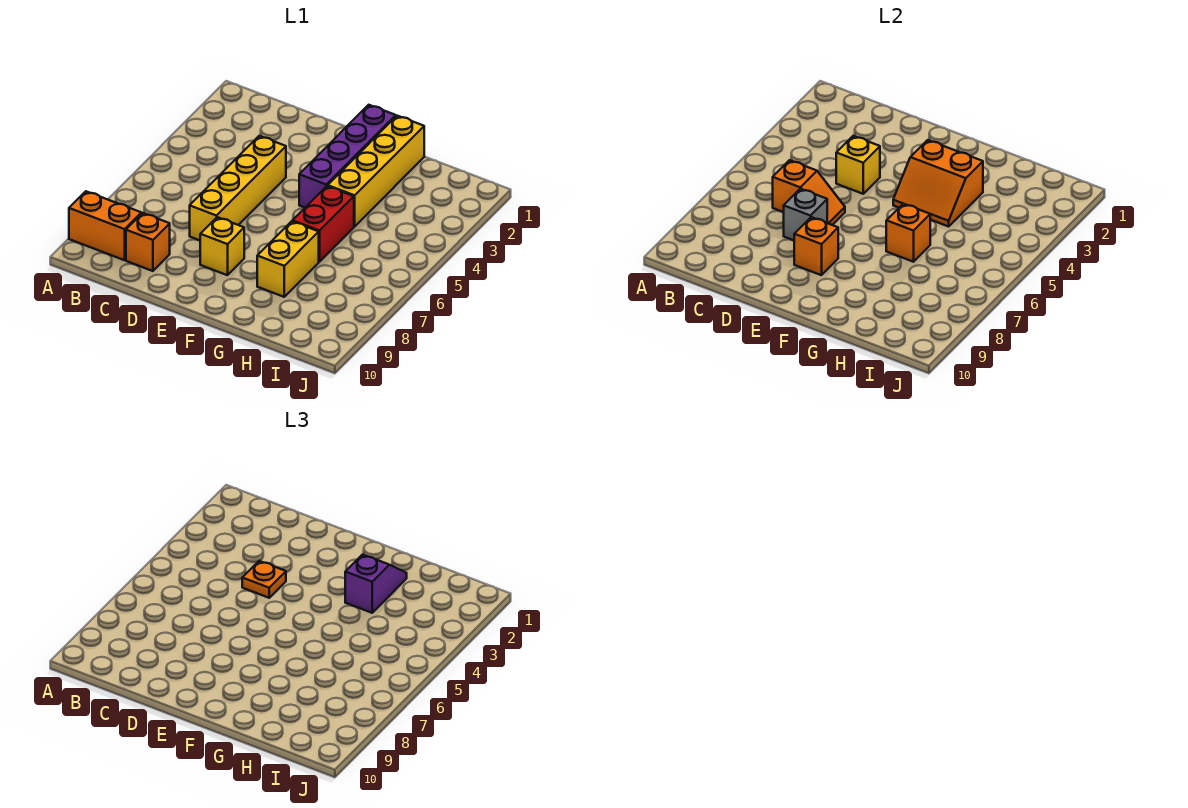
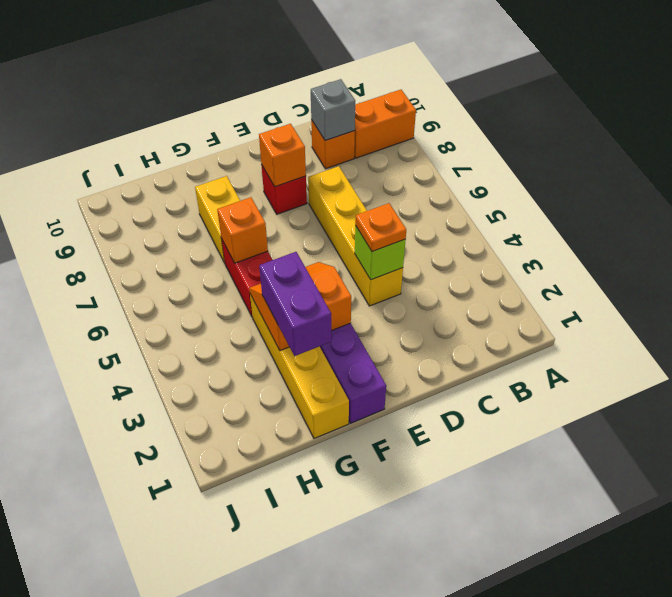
orange slope C6:D6 level 2 top C -> none
yellow brick D4 level 2 -> lime brick D4 level 2
grey brick D7 level 2 -> grey brick C9 level 2
yellow brick E8 level 1 -> red brick E8 level 1
purple slope G2:G3 level 3 top 3 -> purple brick G2:G3 level 3

